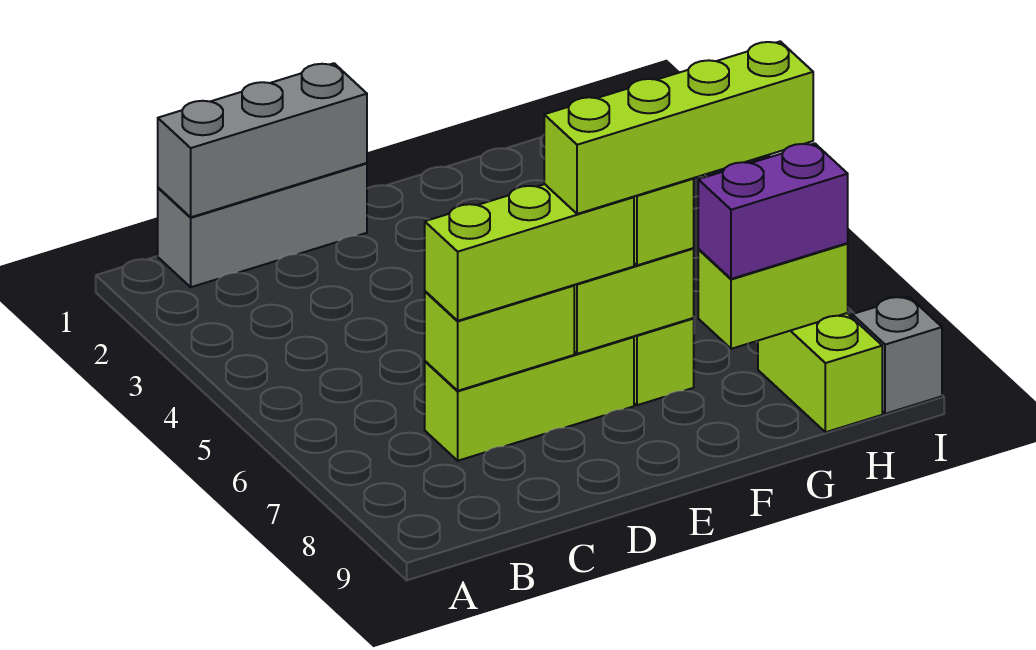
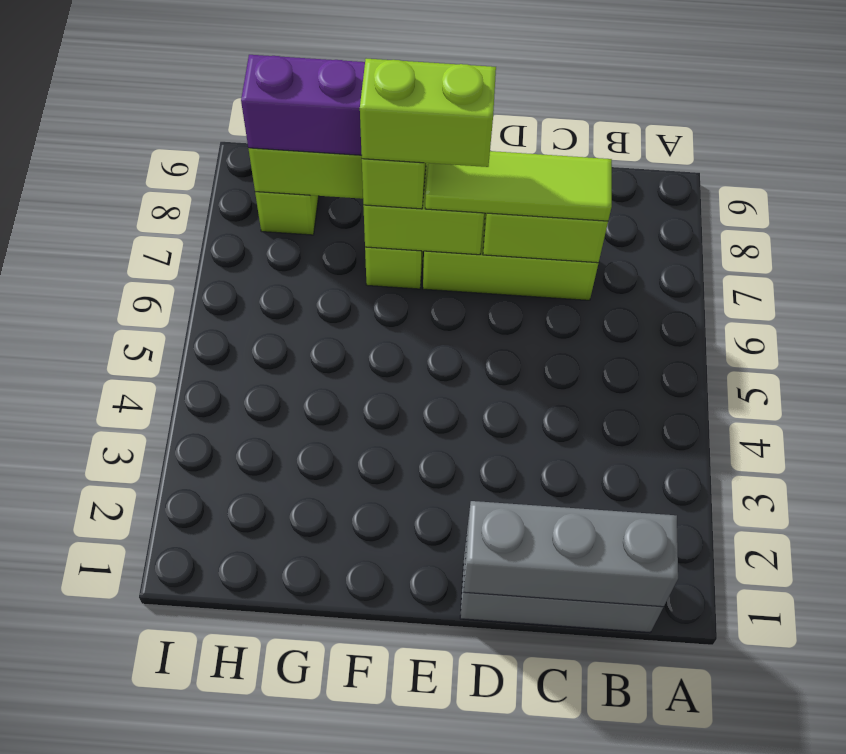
lime brick C7:E7 level 3 -> lime tile C7:E7 level 3
lime brick E7:H7 level 4 -> lime brick E7:F7 level 4
grey brick I9 level 1 -> none

